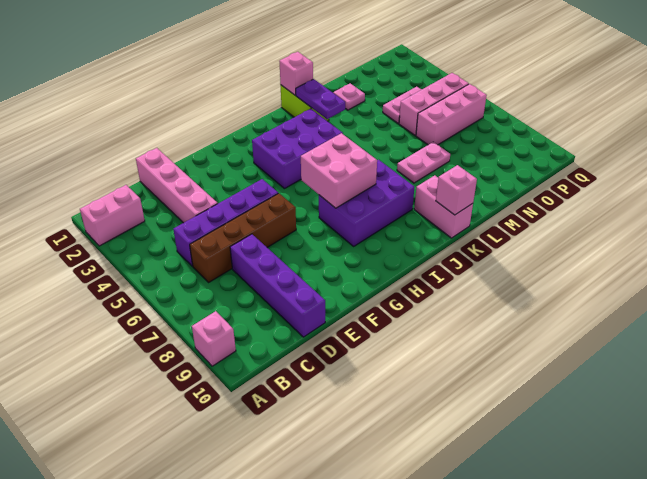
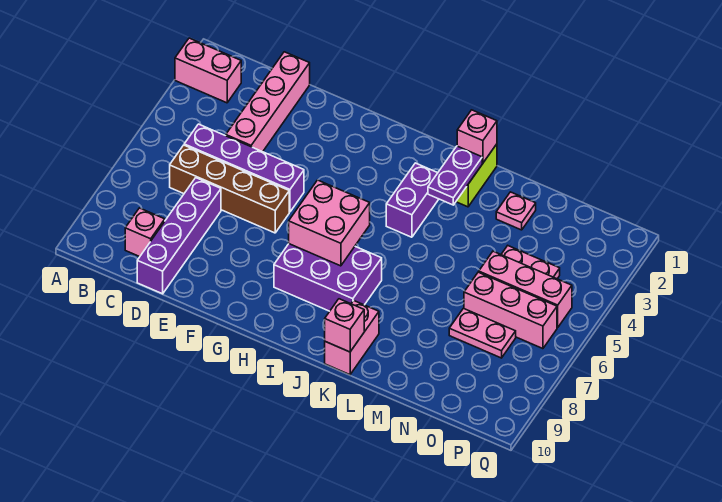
pink brick A9 level 1 -> pink brick C9 level 1
purple brick H3:J4 level 1 -> purple brick J3:J4 level 1
pink plate L7:M7 level 1 -> pink plate N7:O7 level 1

